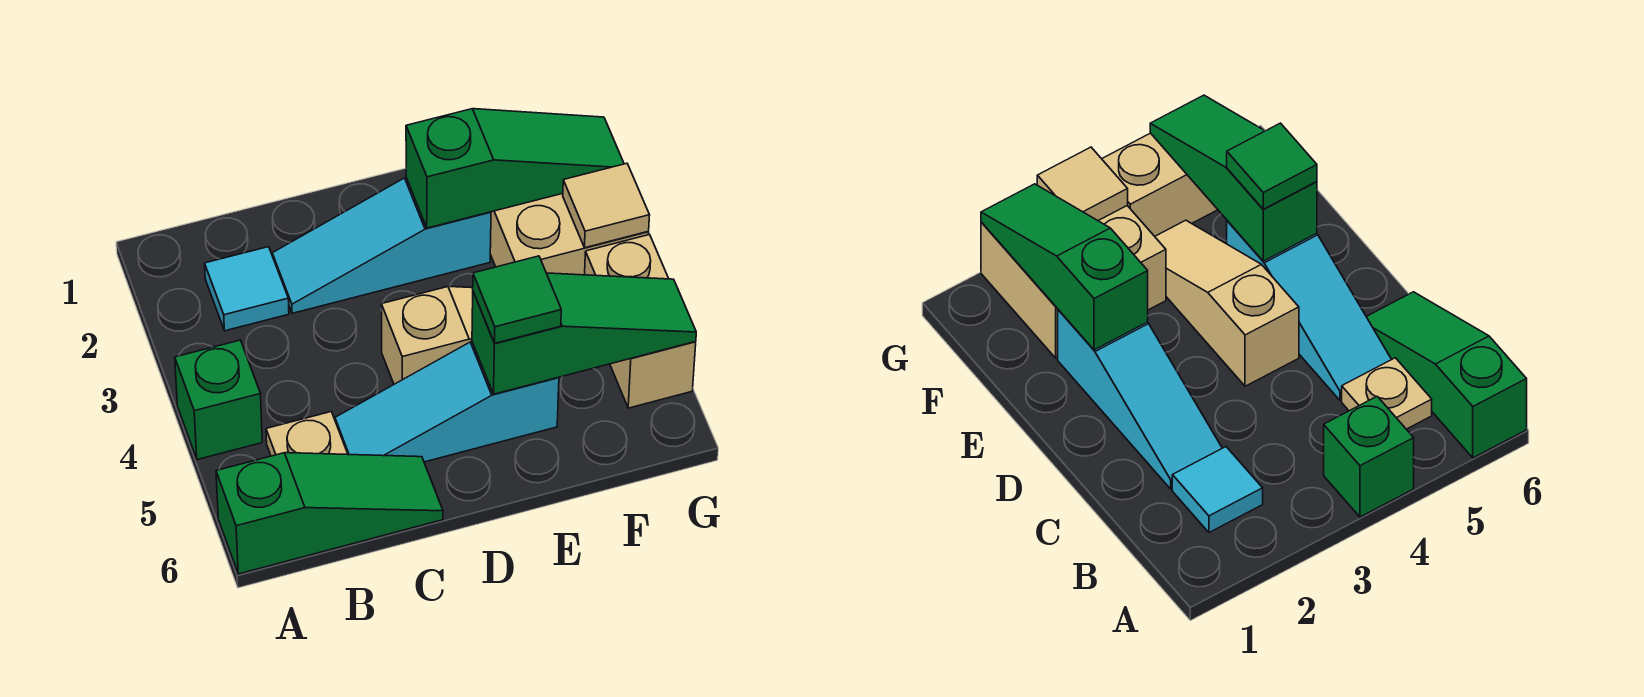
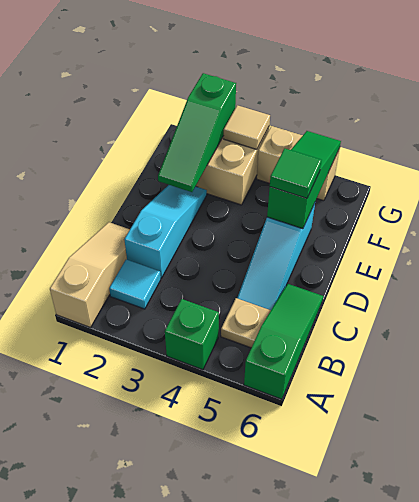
cyan slope C2:E2 level 1 top E -> cyan slope C2:E2 level 1 top C
tan slope D4:F4 level 1 top D -> tan slope A1:C1 level 1 top A
green slope E2:G2 level 2 top E -> green slope E2:G2 level 2 top G

